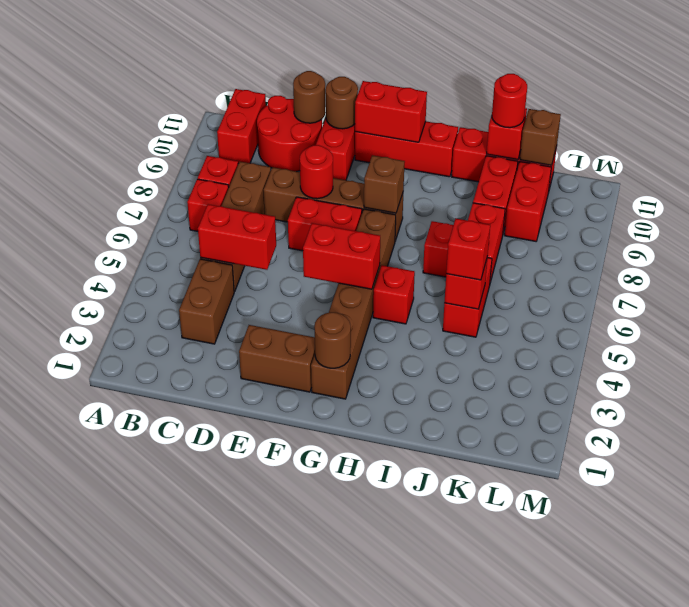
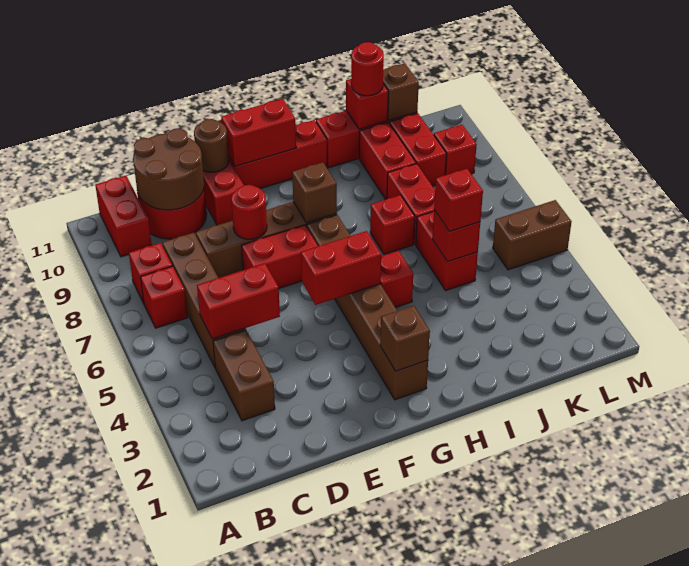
brown round brick D11 level 2 -> brown round brick C10:D11 level 2
brown brick E2:F2 level 1 -> brown brick L5:M5 level 1
brown round brick G2 level 2 -> brown brick G2 level 2
none -> red brick L9 level 1

